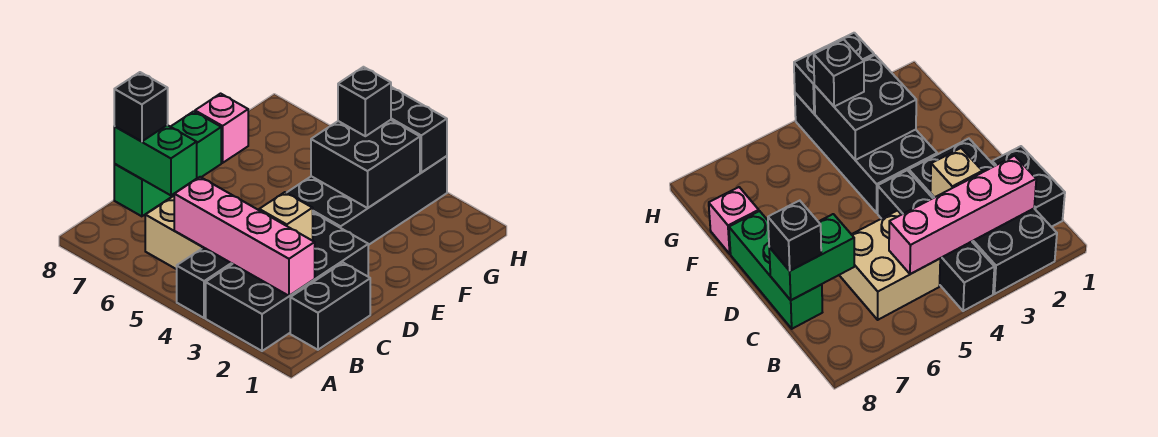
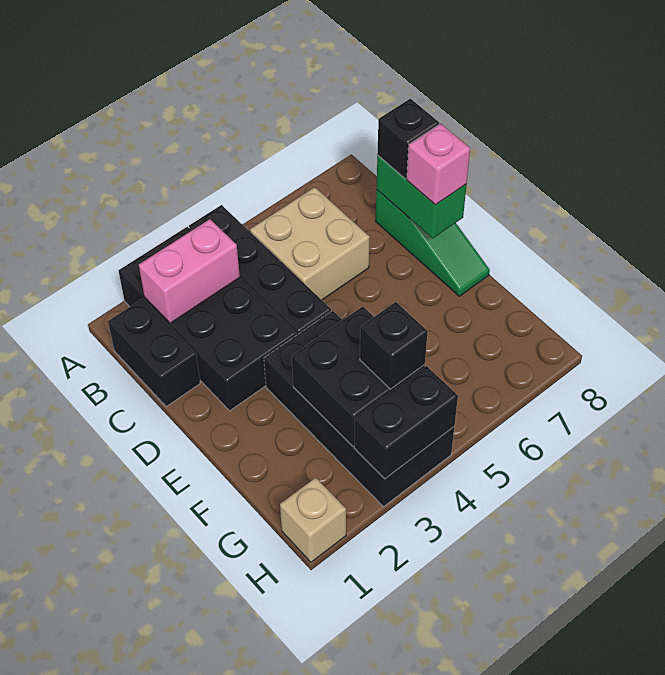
pink brick B2:B5 level 2 -> pink brick B2:B3 level 2
tan brick C3 level 2 -> tan brick H1 level 1
green brick C7:C8 level 2 -> green brick C8:D8 level 2
green brick C8:E8 level 1 -> green slope C8:E8 level 1 top C
pink brick F8 level 1 -> pink brick D8 level 3

